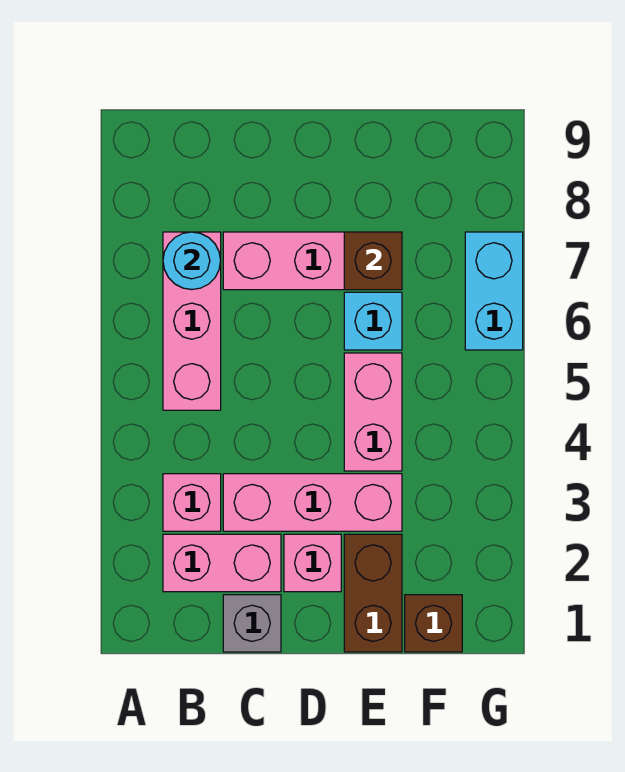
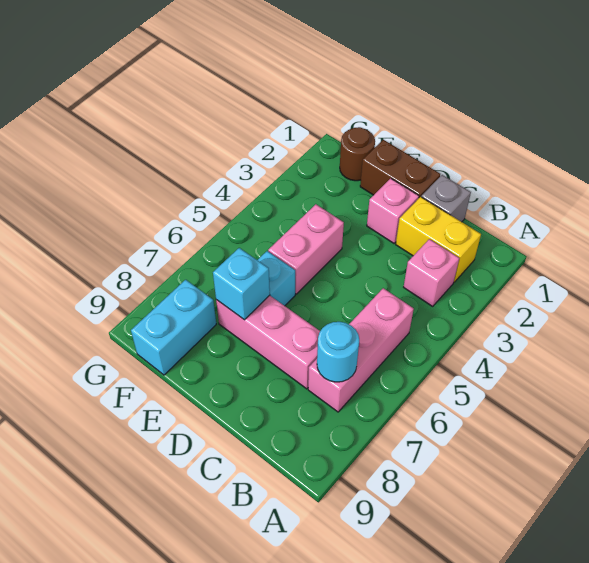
pink brick B2:C2 level 1 -> yellow brick B2:C2 level 1
pink brick C3:E3 level 1 -> none
brown brick E1:E2 level 1 -> brown brick D1:E1 level 1
brown brick E7 level 2 -> cyan brick E7 level 2
brown brick F1 level 1 -> brown round brick F1 level 1
cyan brick G6:G7 level 1 -> cyan brick F8:F9 level 1

